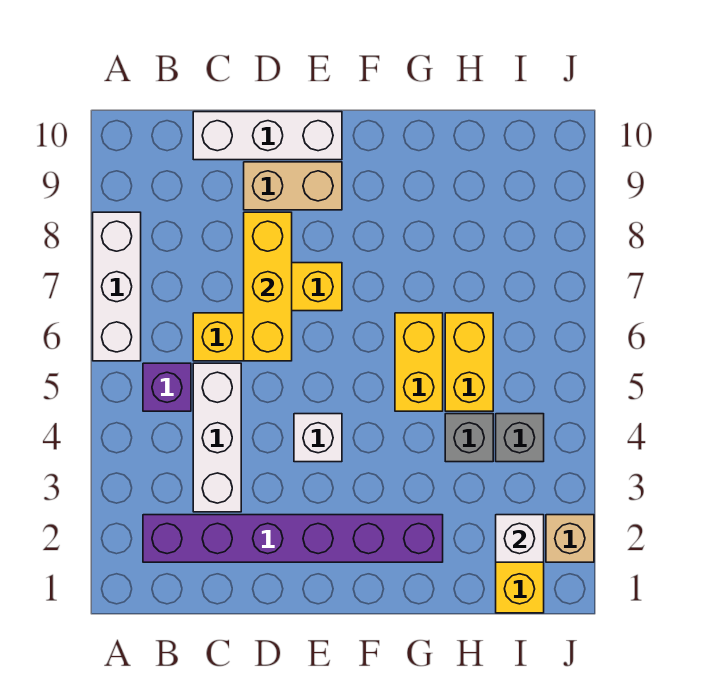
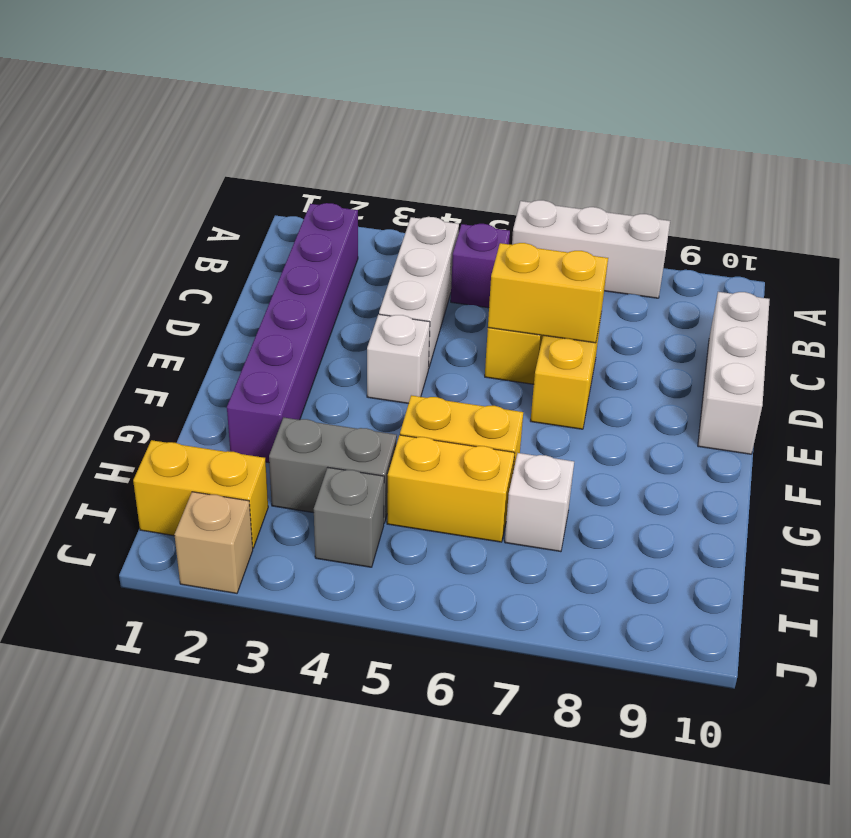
white brick C3:C5 level 1 -> white brick B4:D4 level 1
yellow brick D6:D8 level 2 -> yellow brick D6:D7 level 2
tan brick D9:E9 level 1 -> none
grey brick H4 level 1 -> grey brick H3:H4 level 1
white brick I2 level 2 -> white brick H7 level 1

